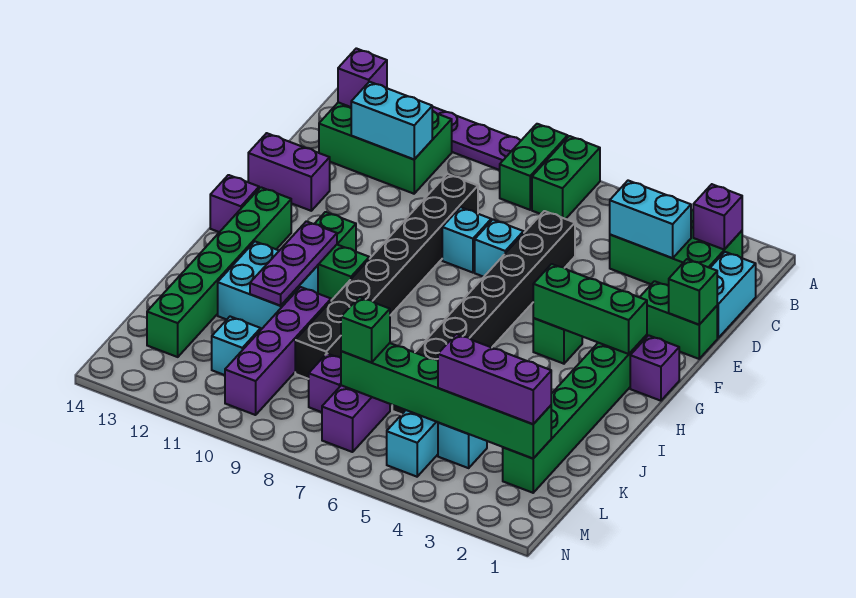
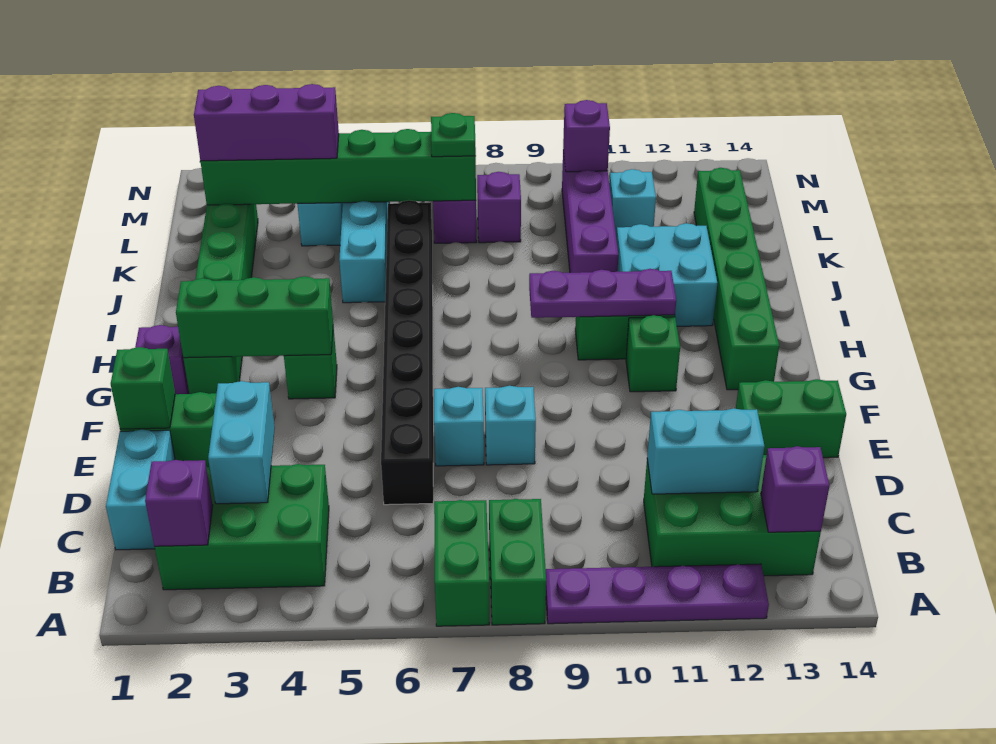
cyan brick C3:C4 level 2 -> cyan brick C3:D3 level 2
black brick D9:K9 level 1 -> none
purple brick E13:E14 level 1 -> green brick E13:E14 level 1
purple brick G14 level 1 -> purple brick M10 level 2
purple plate H11:J11 level 2 -> purple plate H9:H11 level 2
green brick L7 level 3 -> green plate L7 level 3

